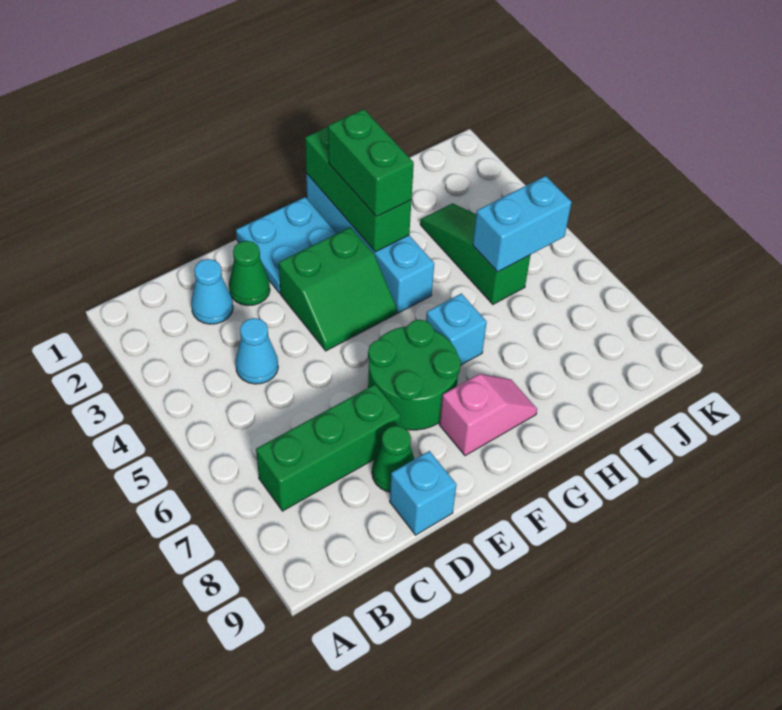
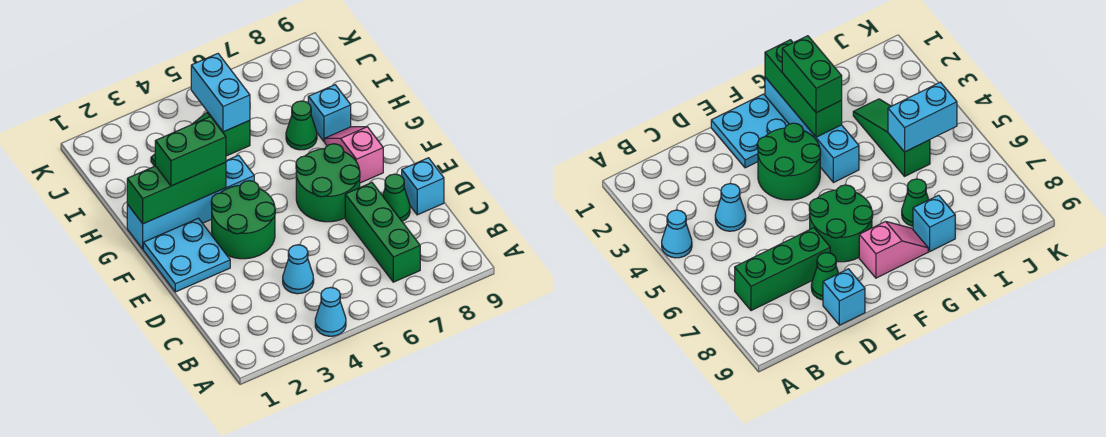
cyan cone C2 level 1 -> cyan cone A4 level 1
green cone D2 level 1 -> green cone H7 level 1
green slope E3:F4 level 1 top 3 -> green round brick E3:F4 level 1
cyan brick G6 level 1 -> cyan brick H8 level 1

